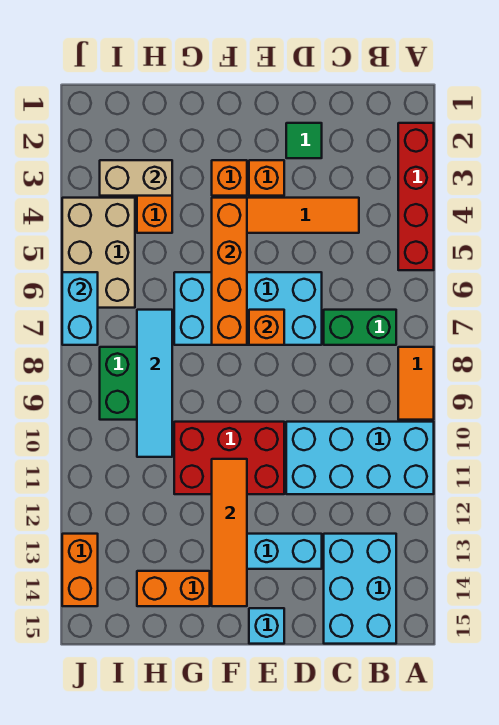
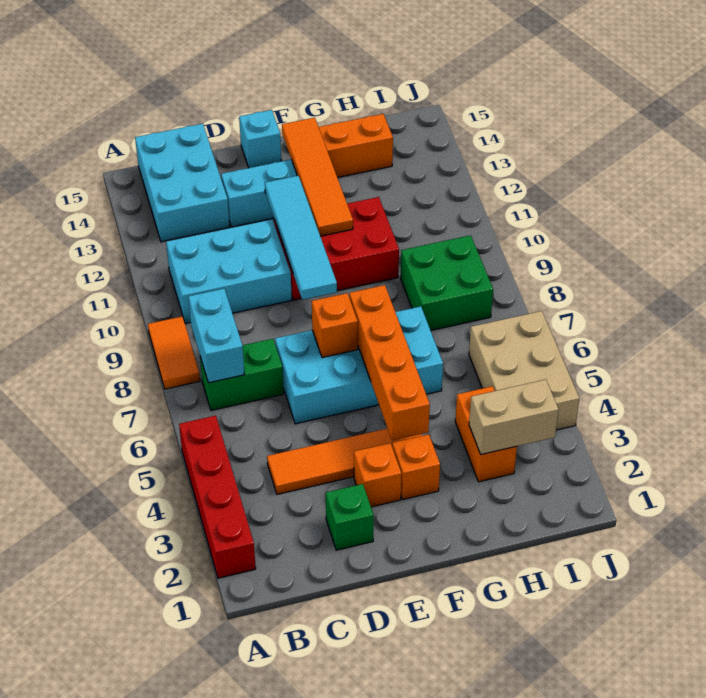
cyan brick A10:D11 level 1 -> cyan brick B10:D11 level 1
green tile D2 level 1 -> green brick D2 level 1
cyan tile H7:H10 level 2 -> cyan tile E9:E12 level 2
cyan brick J6:J7 level 2 -> cyan brick B7:B8 level 2
orange brick J13:J14 level 1 -> none

